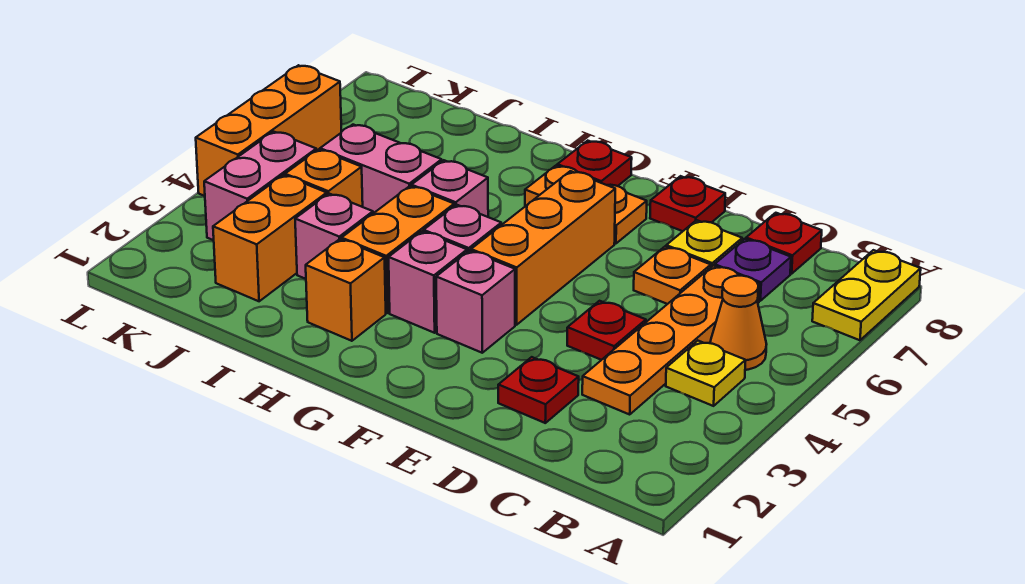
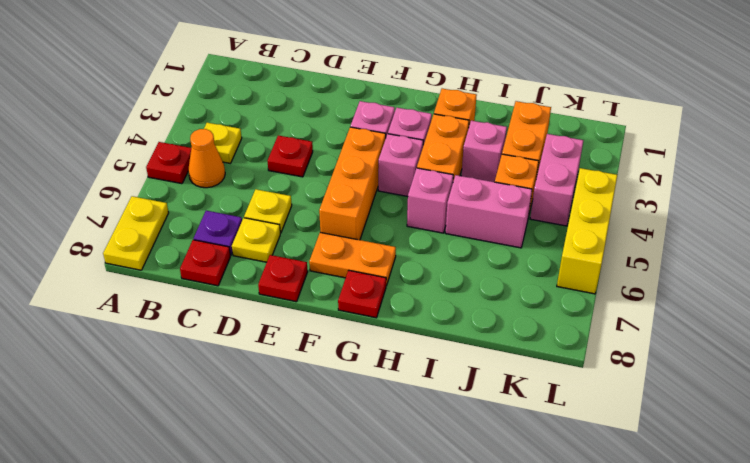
orange plate C3:C6 level 1 -> none
red plate D2 level 1 -> red plate A5 level 1
orange plate D6 level 1 -> yellow plate D6 level 1
orange brick L4:L6 level 1 -> yellow brick L4:L6 level 1

